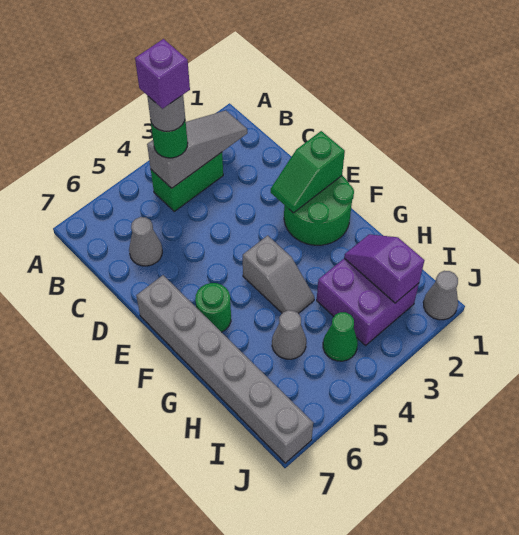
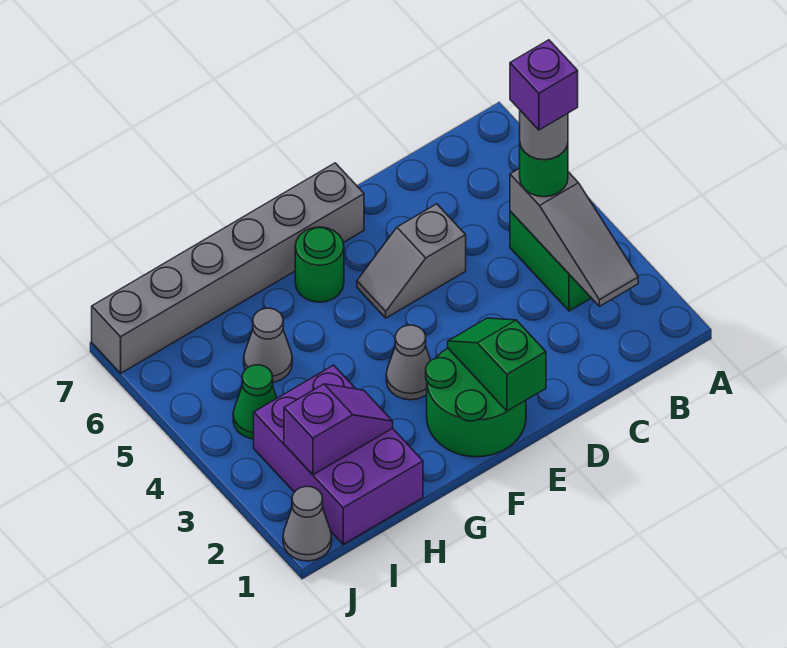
grey cone C6 level 1 -> grey cone F3 level 1
grey slope F4:G4 level 1 top F -> grey slope D5:E5 level 1 top D
purple brick H2:I3 level 1 -> purple brick H1:I3 level 1

